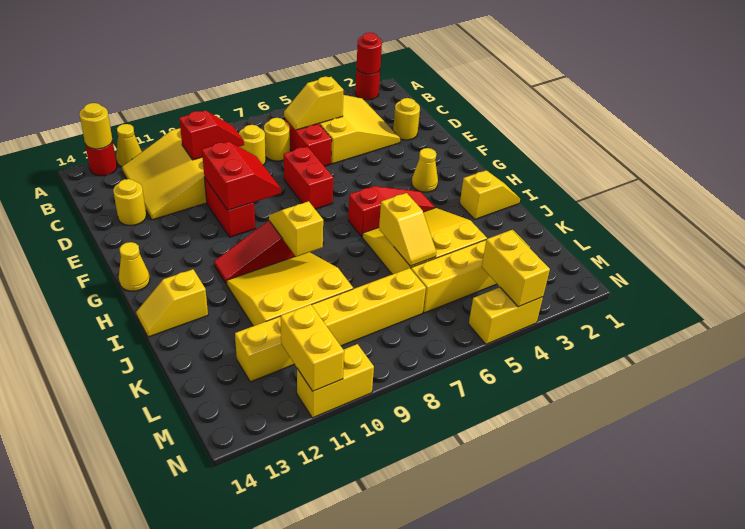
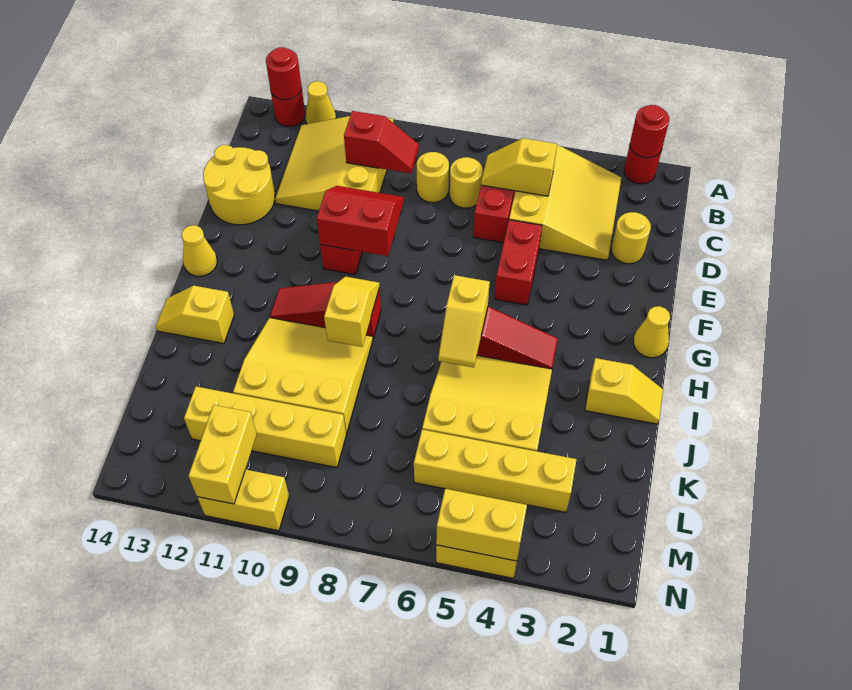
yellow round brick A13 level 2 -> red round brick A13 level 2
yellow round brick D13 level 1 -> yellow round brick D13:E14 level 1
red brick E7:F7 level 1 -> red brick E5:F5 level 1
red slope E9:F10 level 2 top 10 -> red slope E9:F10 level 2 top F
yellow cone G3 level 1 -> yellow cone G1 level 1
yellow slope J6:K6 level 2 top J -> yellow slope H6:I6 level 2 top H
yellow brick L7:L12 level 1 -> yellow brick L9:L12 level 1
yellow brick M4:N4 level 2 -> yellow brick N4:N5 level 2

